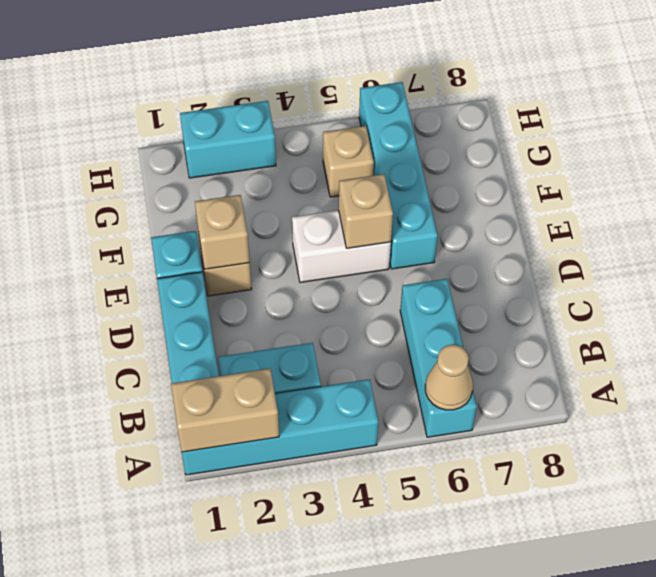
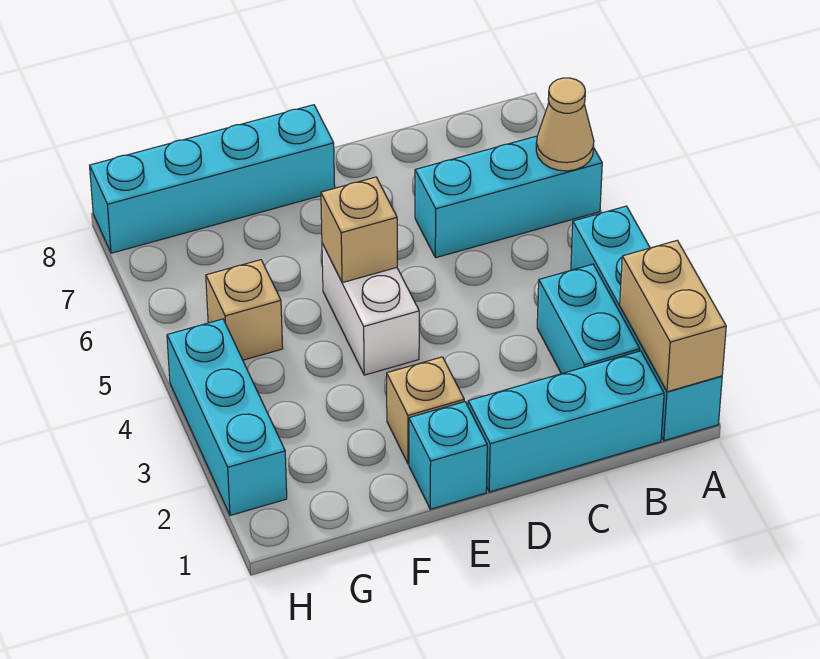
tan brick E2 level 2 -> none
cyan brick E6:H6 level 1 -> cyan brick E8:H8 level 1
cyan brick H2:H3 level 1 -> cyan brick H2:H4 level 1

